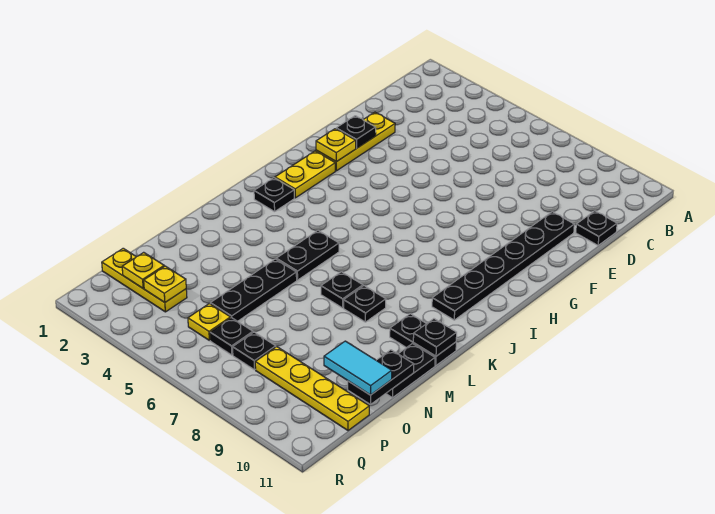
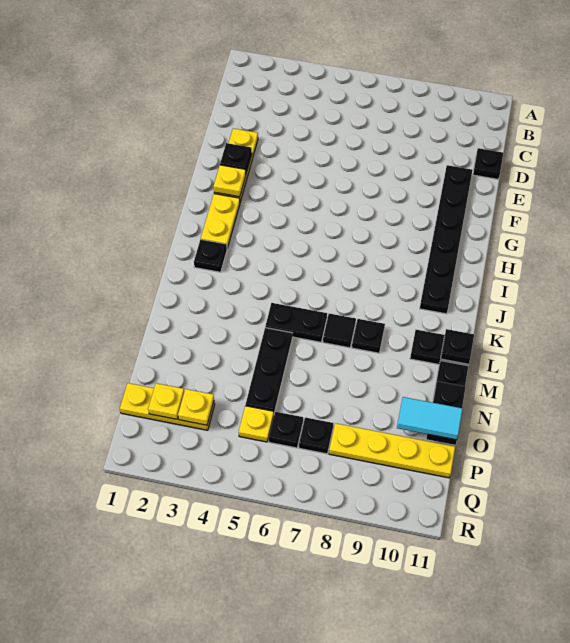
black plate K5:L5 level 1 -> black plate L5:L6 level 1
black plate L7 level 1 -> black tile L7 level 1

